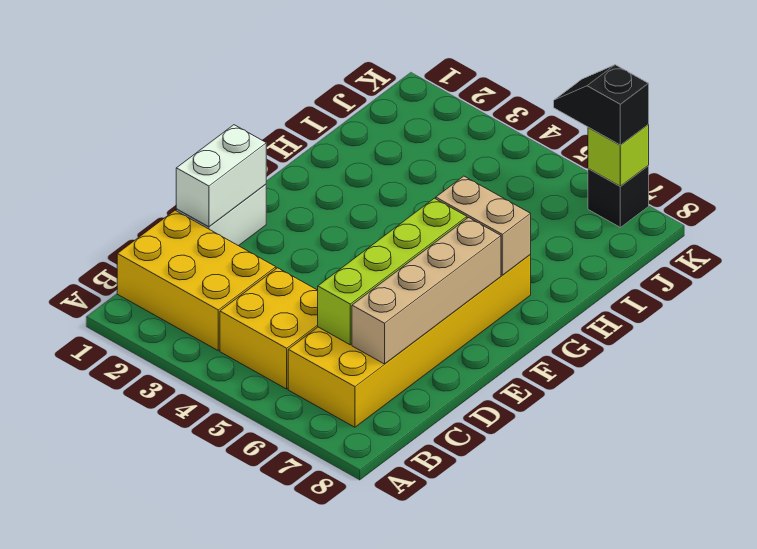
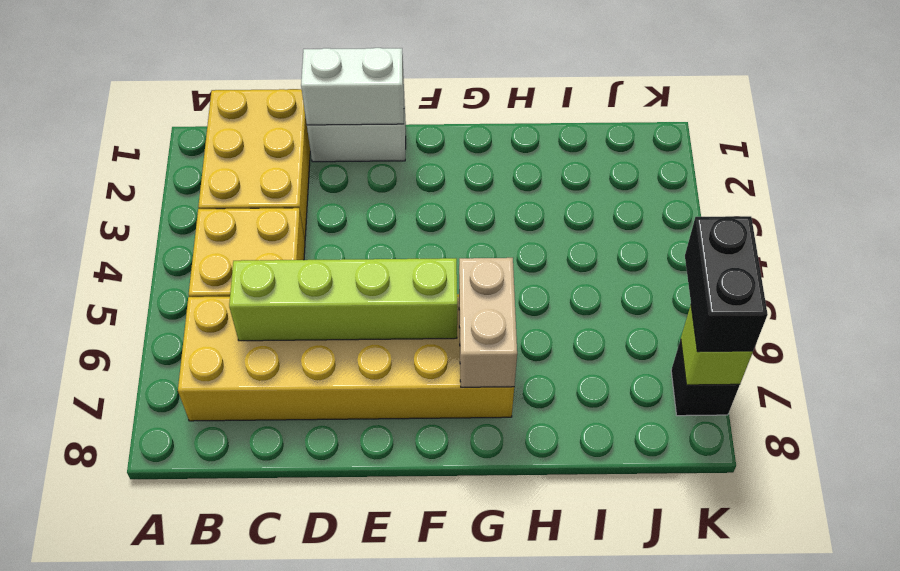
tan brick C7:F7 level 2 -> none
black slope K6:K7 level 3 top 7 -> black brick K6:K7 level 3

